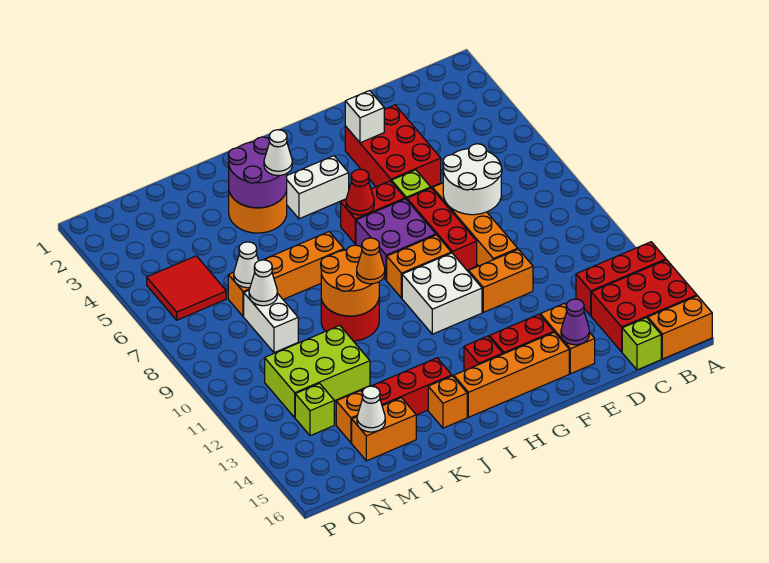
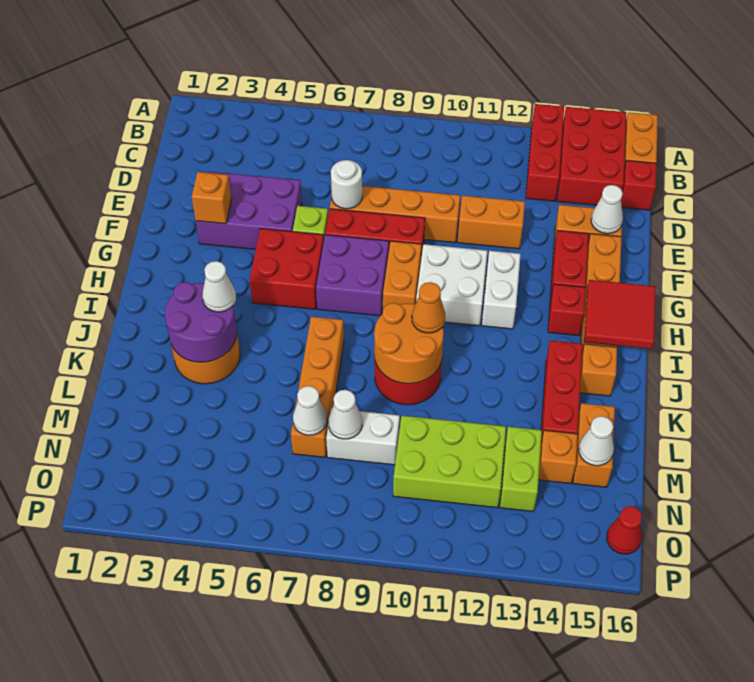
lime brick C16 level 1 -> red brick C16 level 1
white round brick D7:E8 level 2 -> white round brick E7 level 2
red brick E3:F5 level 1 -> purple brick E3:F5 level 1
orange brick E11:F11 level 1 -> orange brick E11:E12 level 1
purple cone E15 level 2 -> white cone E15 level 2
white brick F3 level 2 -> orange brick F3 level 2
red brick G6:H6 level 1 -> red brick G5:H6 level 1
white brick H4:I4 level 1 -> white brick G12:H12 level 1
red cone H6 level 2 -> red cone O16 level 1
lime brick L11:N12 level 1 -> lime brick M10:N12 level 1
red tile N5:O6 level 1 -> red tile H15:I16 level 2
lime brick N13 level 1 -> lime brick M13:N13 level 1

